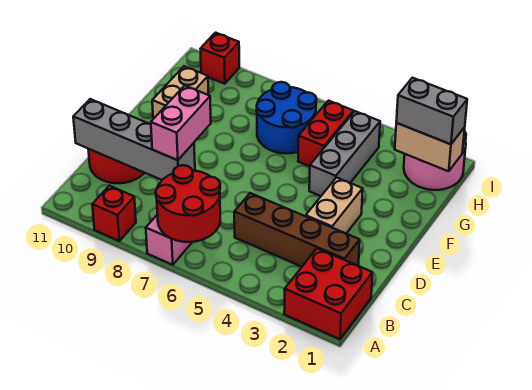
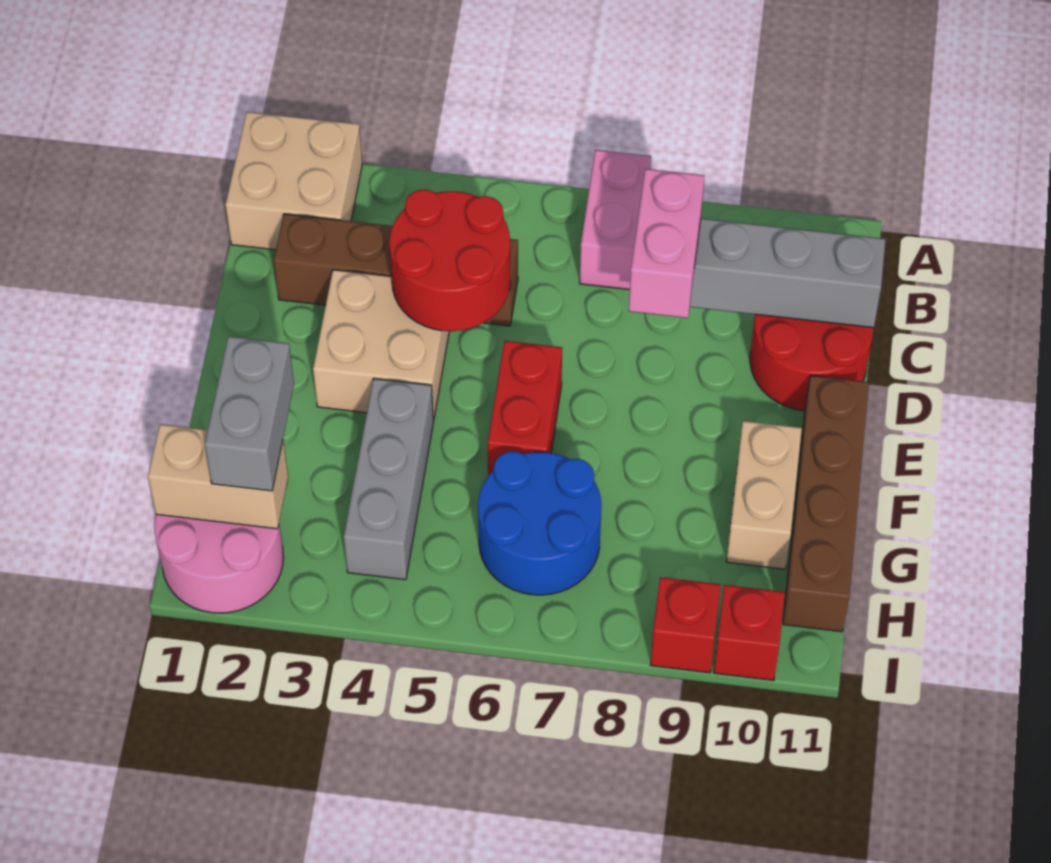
red brick A1:B2 level 1 -> tan brick A1:B2 level 1
red round brick A6:B7 level 2 -> red round brick C4:D5 level 2
red brick A9 level 1 -> red brick I9 level 1
tan brick D3:E3 level 1 -> tan brick D3:E4 level 1
none -> brown brick E11:H11 level 1
red brick G5:H5 level 1 -> red brick E6:F6 level 1
grey brick H1:H2 level 3 -> grey brick G2:H2 level 3

